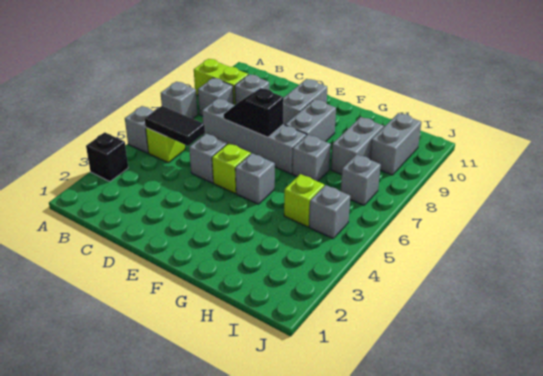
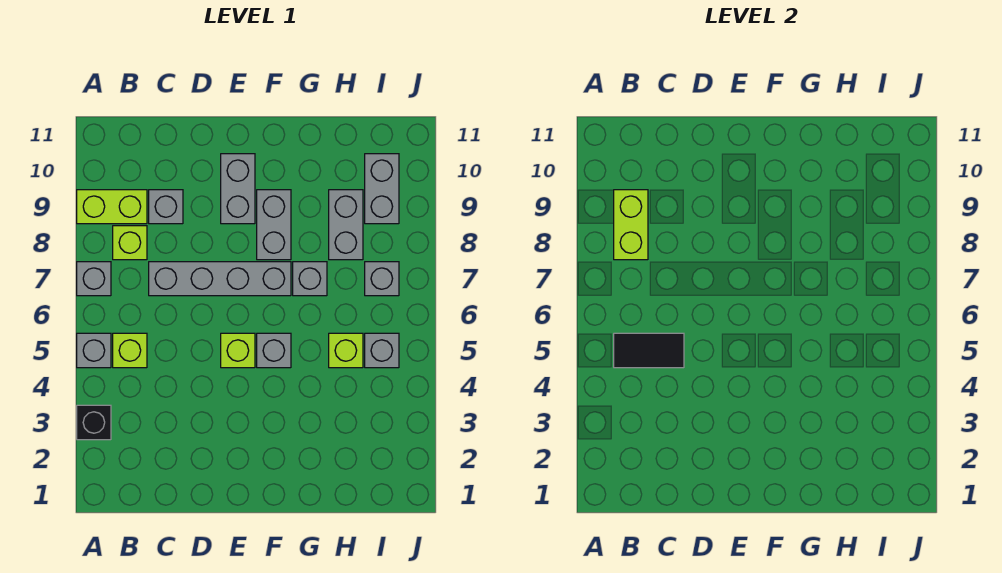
grey brick B8 level 1 -> lime brick B8 level 1
none -> lime brick B8:B9 level 2
grey brick D5 level 1 -> none
black slope D7:E7 level 2 top E -> none

